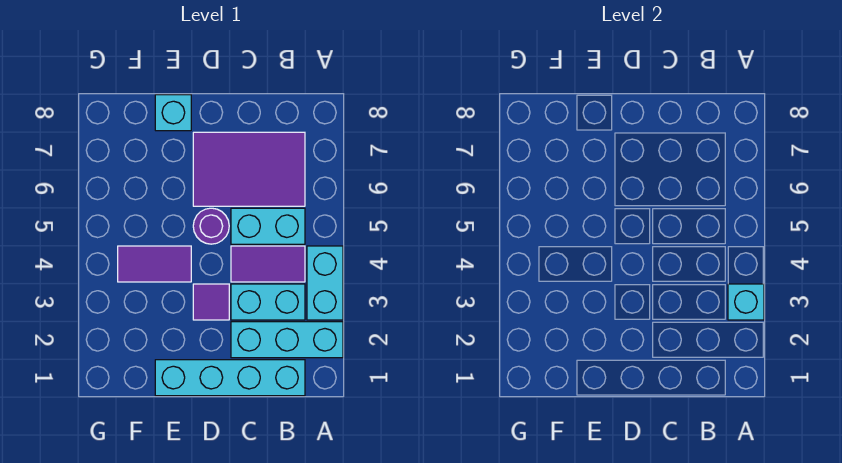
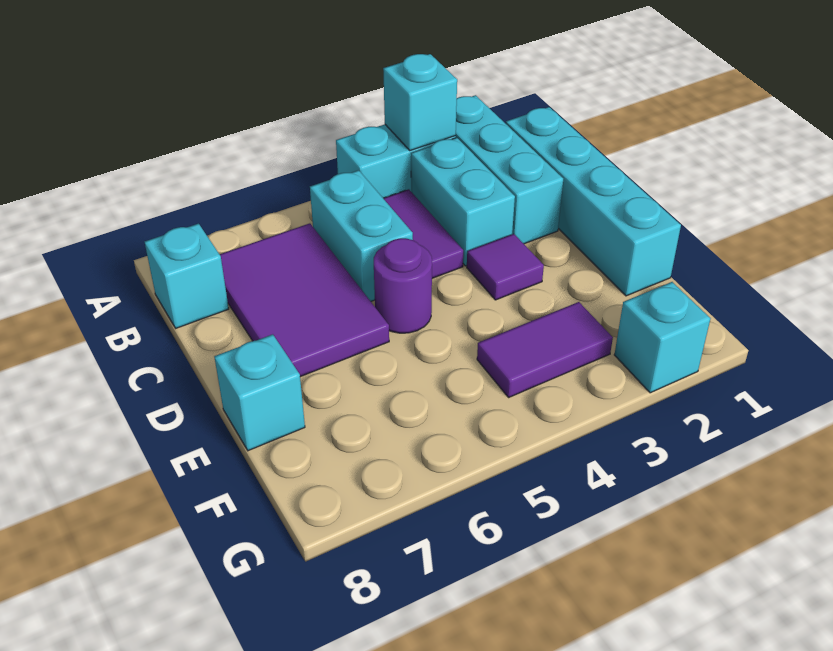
none -> cyan brick B8 level 1
purple tile E4:F4 level 1 -> purple tile F3:F4 level 1
none -> cyan brick G2 level 1

